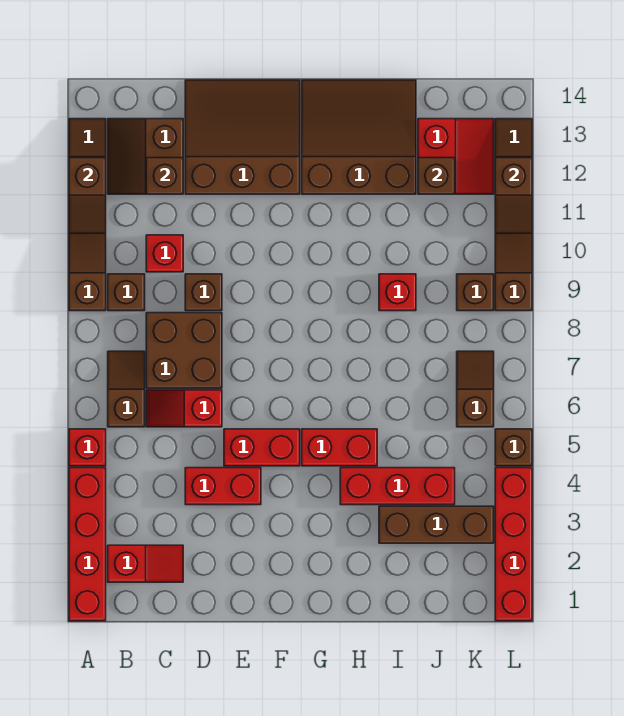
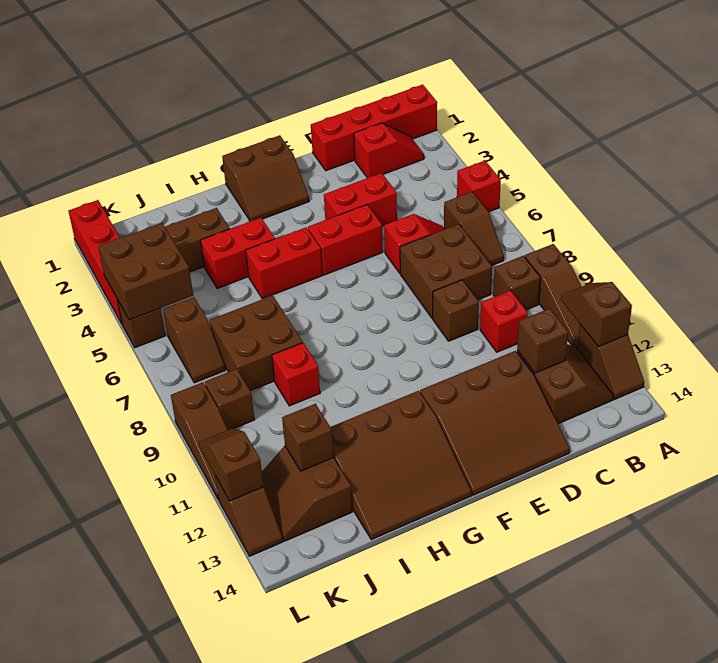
red brick A1:A4 level 1 -> red brick A1:D1 level 1
red slope B2:C2 level 1 top B -> red slope B2:C2 level 1 top C
none -> brown slope F1:G2 level 1 top 1
red brick H4:J4 level 1 -> red brick H4:I4 level 1
none -> brown brick I7:J8 level 1
red slope J12:K13 level 1 top J -> brown slope J12:K13 level 1 top J
none -> brown brick K4:L5 level 2

